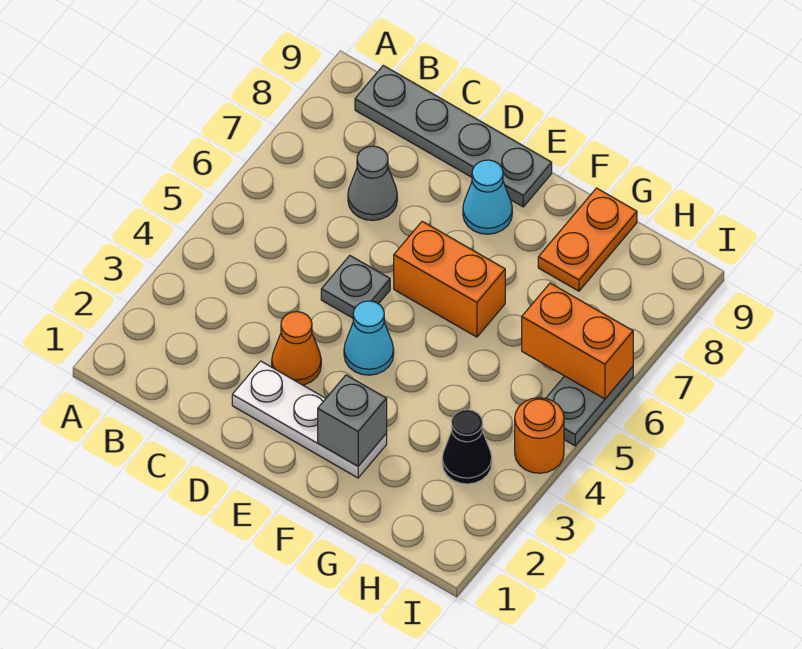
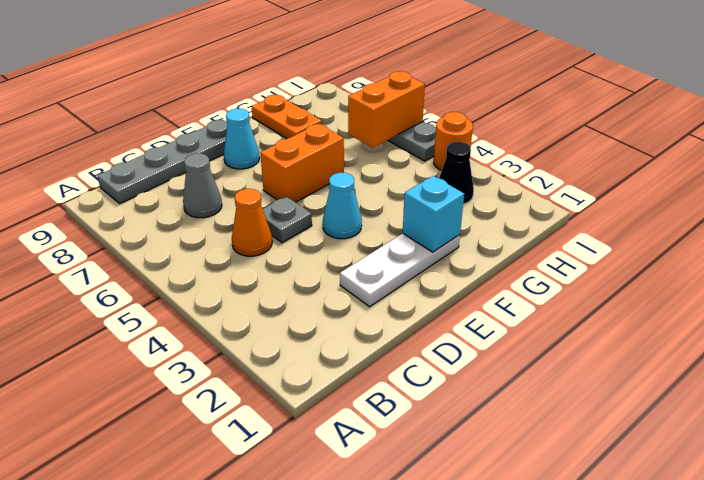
orange cone D3 level 1 -> orange cone C5 level 1
grey brick F2 level 2 -> cyan brick F2 level 2

